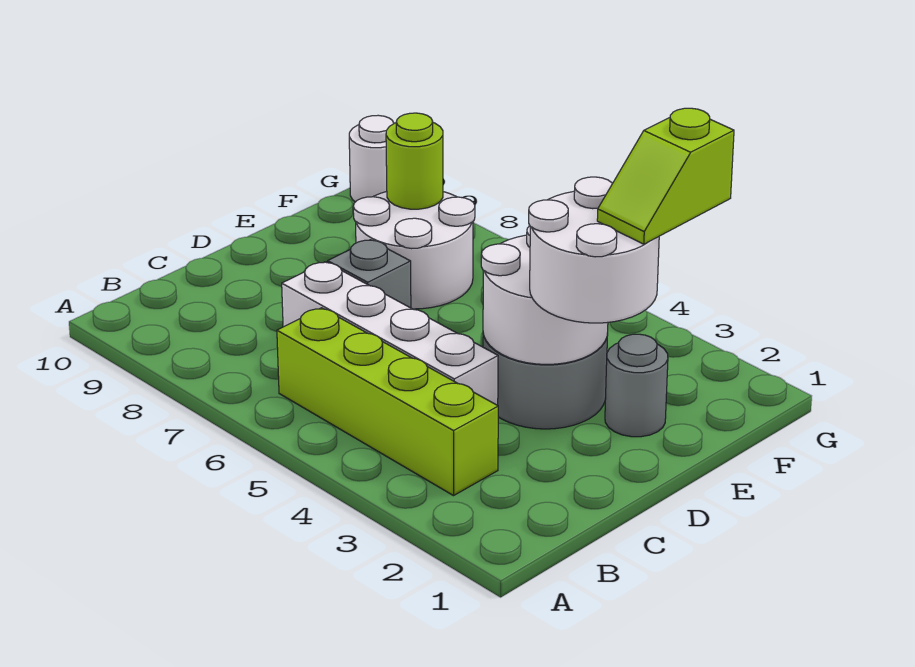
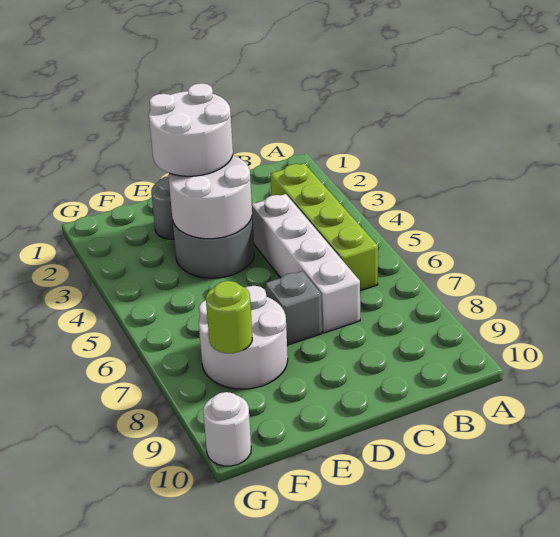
lime slope E2:F2 level 4 top F -> none

